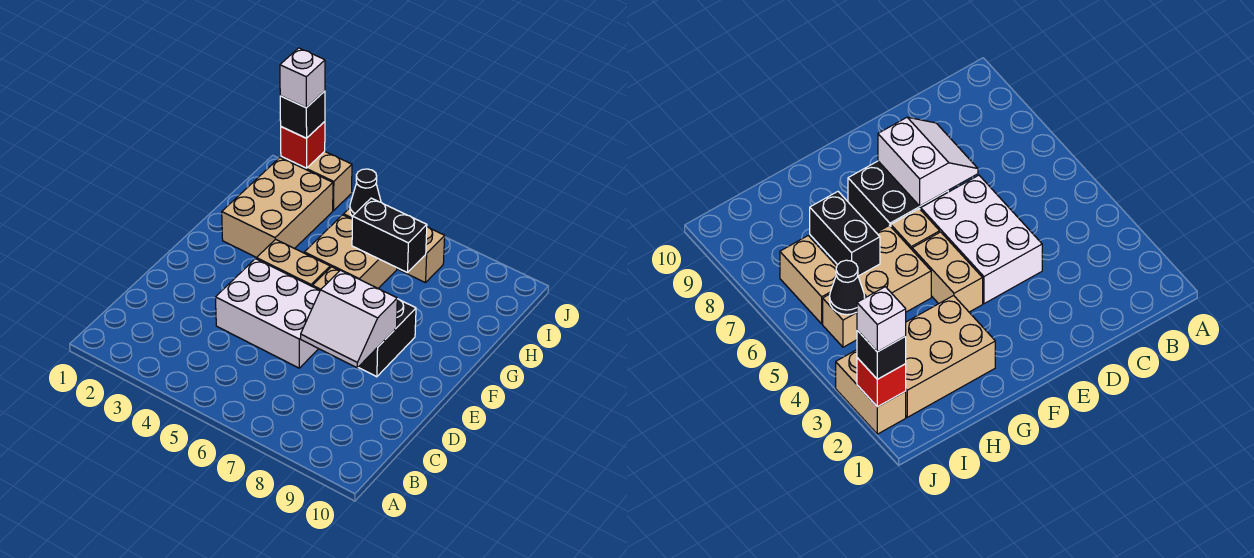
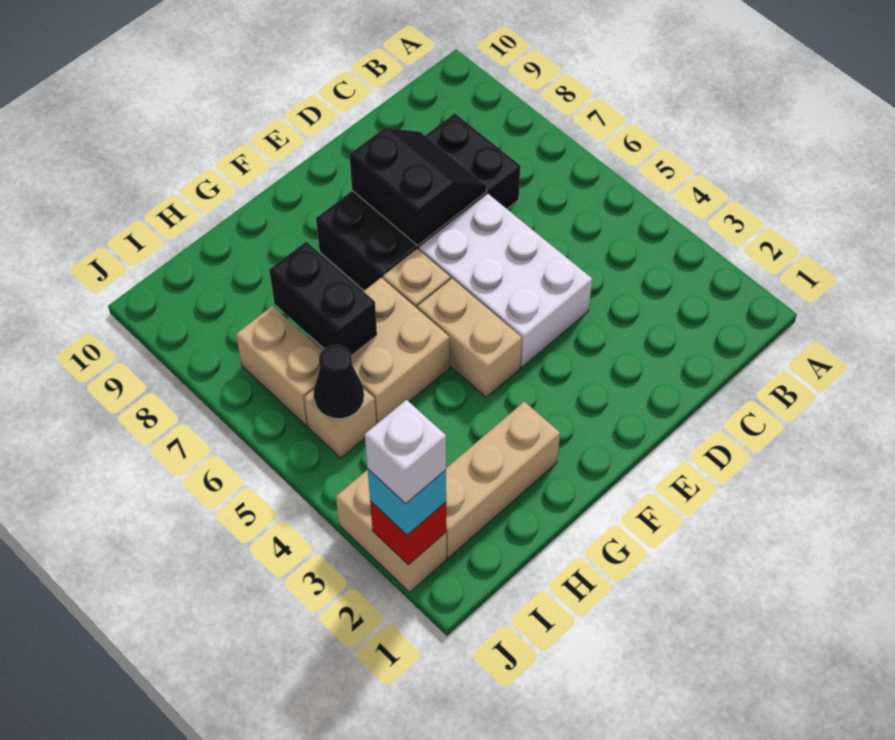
white slope D7:E8 level 2 top E -> black slope D7:E8 level 2 top E
black brick E7:F8 level 1 -> black brick C7:F8 level 1
tan brick G2:I3 level 1 -> tan brick G2:I2 level 1
black brick J2 level 3 -> cyan brick J2 level 3

